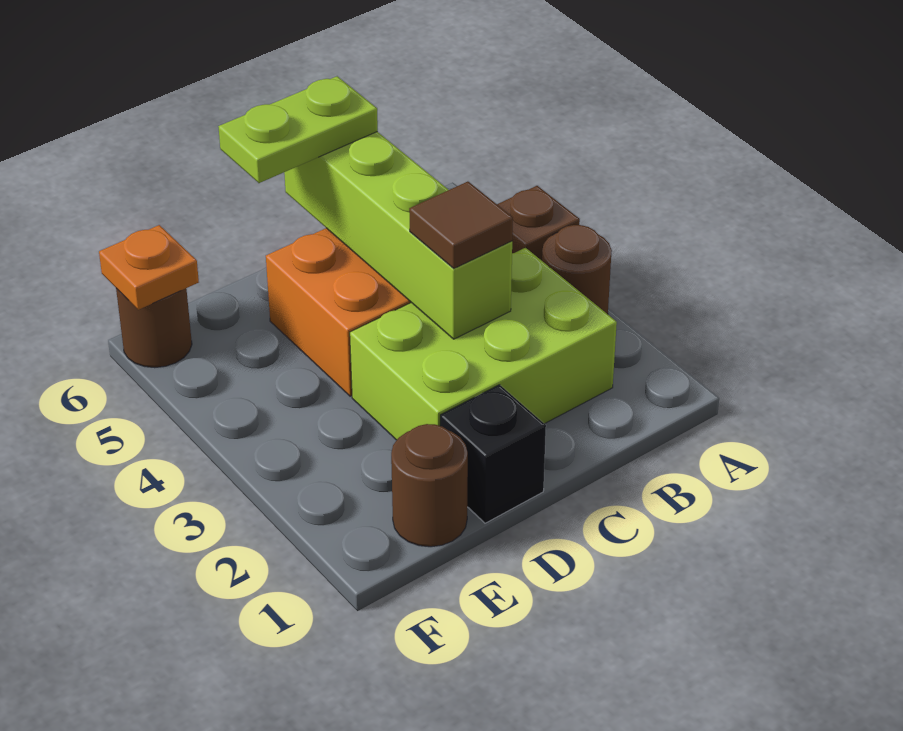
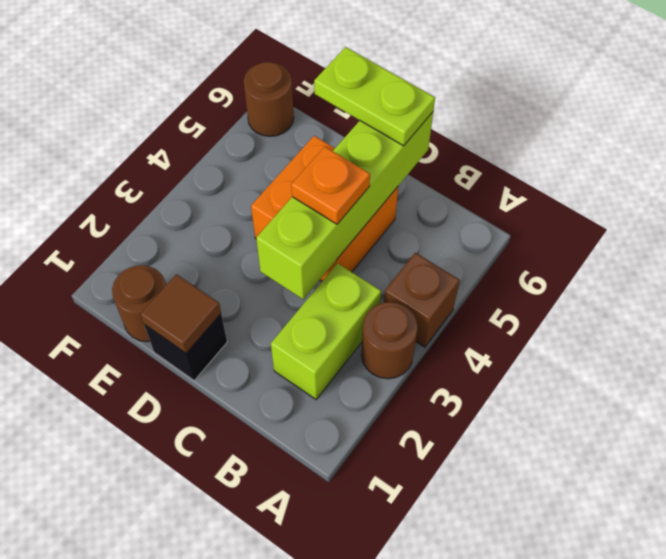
lime brick B2:D3 level 1 -> lime brick B2:B3 level 1
brown tile C3 level 3 -> brown tile D1 level 2
orange plate F6 level 2 -> orange plate C4 level 3

